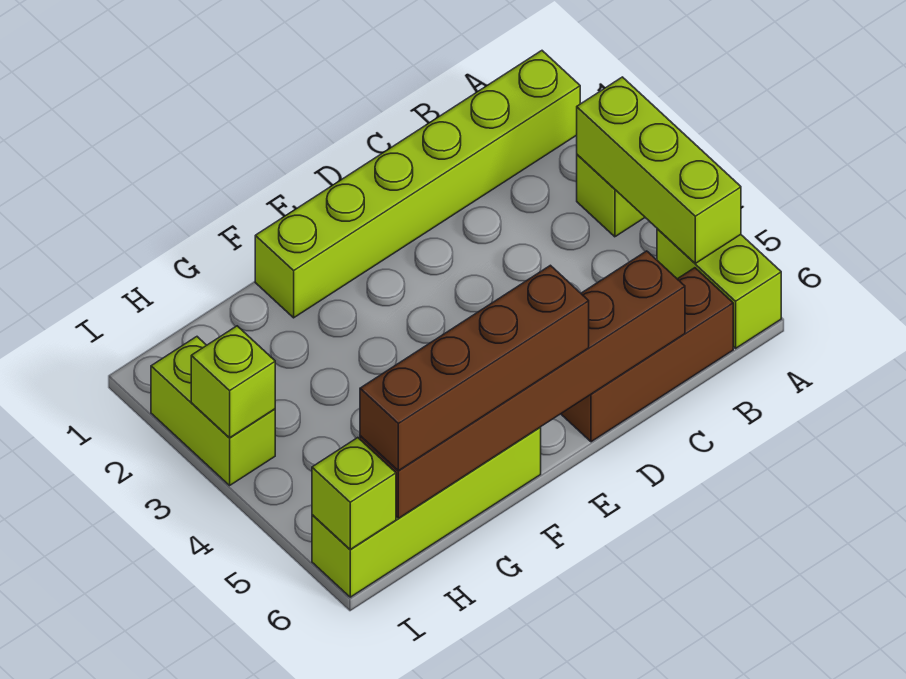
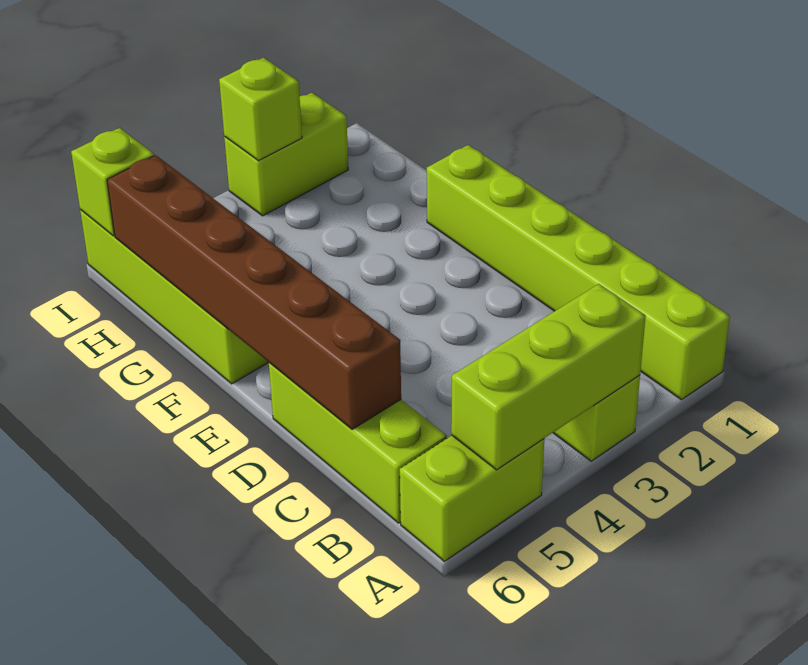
brown brick B6:D6 level 1 -> lime brick B6:D6 level 1
brown brick E6:H6 level 3 -> none

